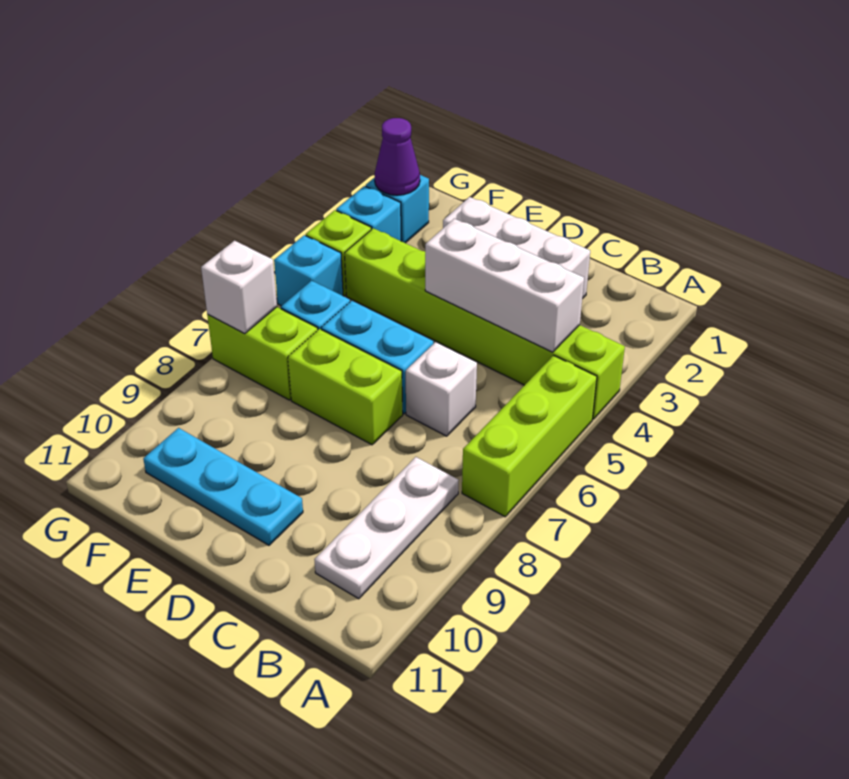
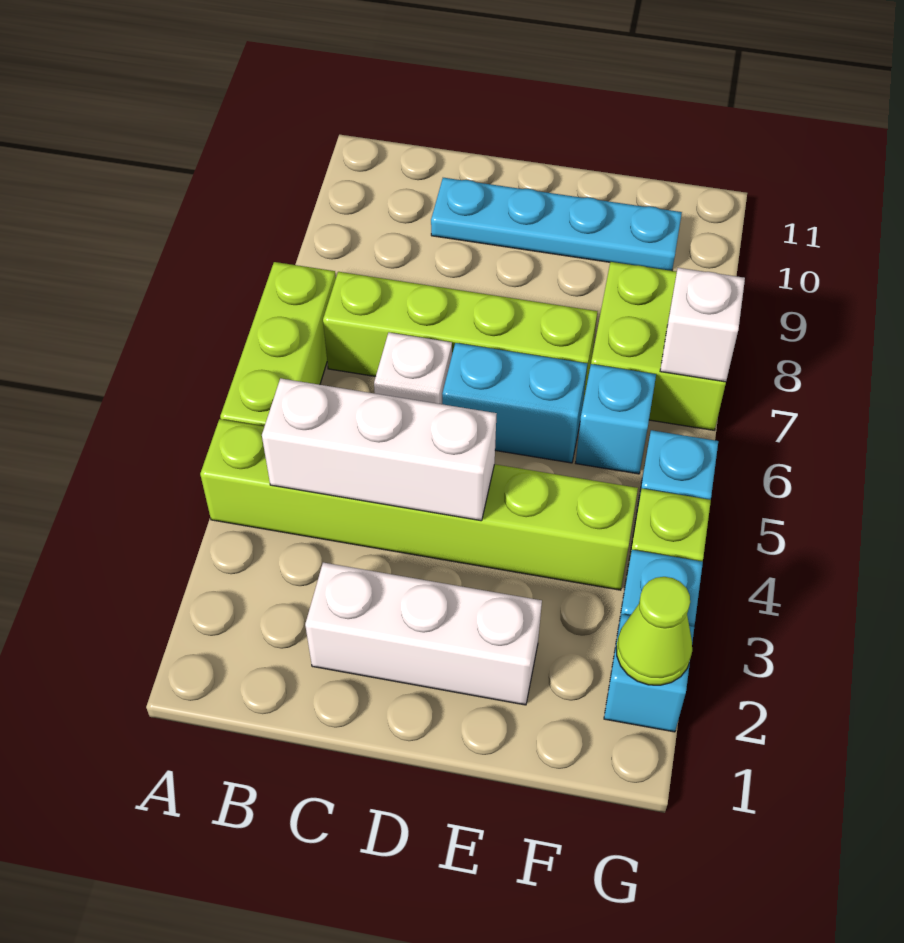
white plate B8:B10 level 1 -> none
lime brick D7:E7 level 1 -> lime brick B7:E7 level 1
cyan plate D10:F10 level 1 -> cyan plate C10:F10 level 1
lime brick F7:G7 level 1 -> lime brick F7:G8 level 1
purple cone G2 level 2 -> lime cone G2 level 2

